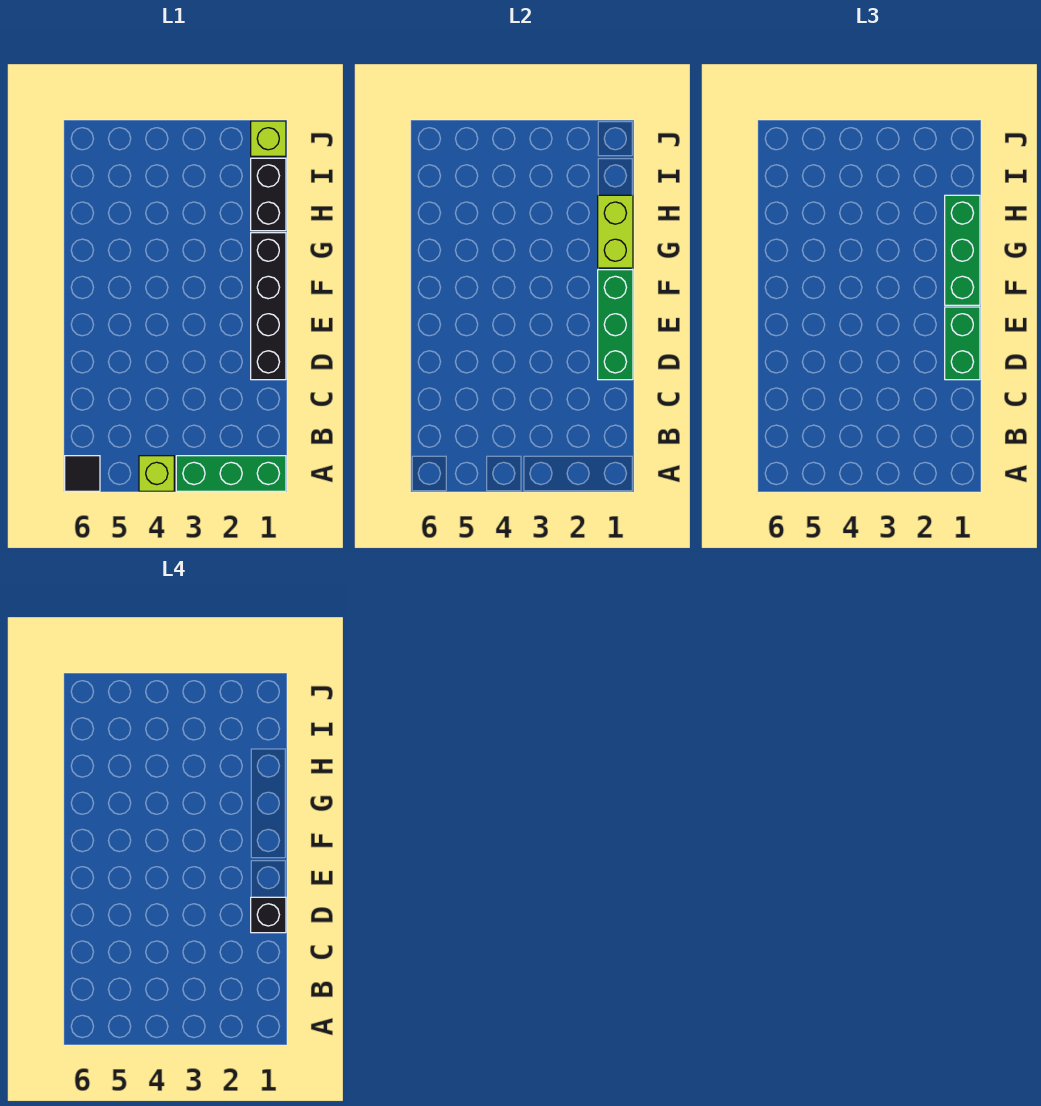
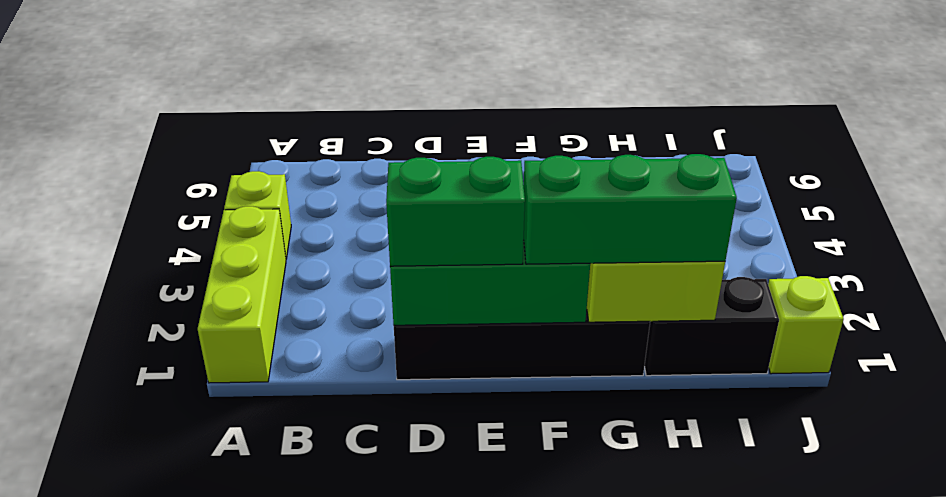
green brick A1:A3 level 1 -> lime brick A1:A3 level 1
black tile A6 level 1 -> none
black brick D1 level 4 -> none

